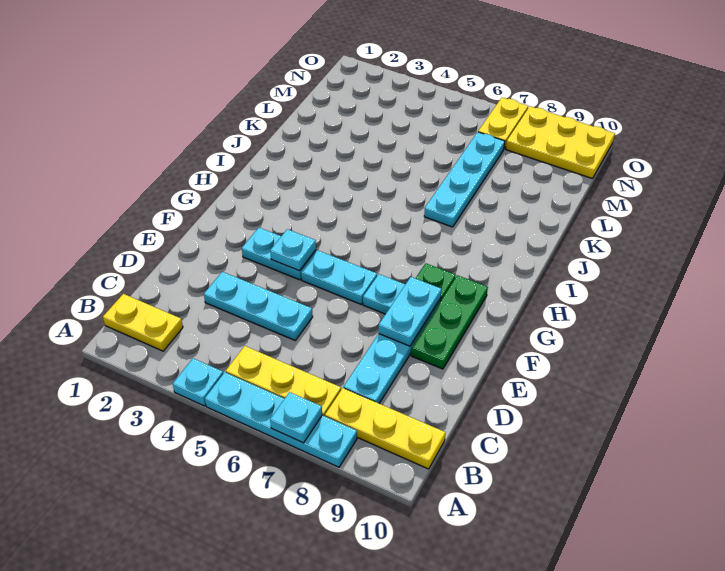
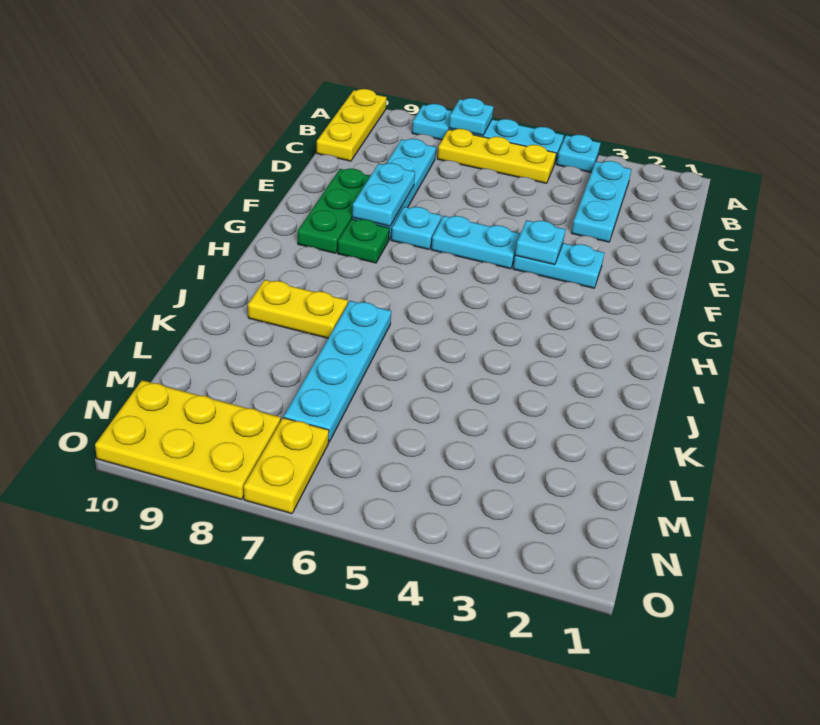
yellow plate B1:B2 level 1 -> yellow plate J8:J9 level 1
yellow plate B8:B10 level 1 -> yellow plate A10:C10 level 1
cyan plate D3:D5 level 1 -> cyan plate B3:D3 level 1

